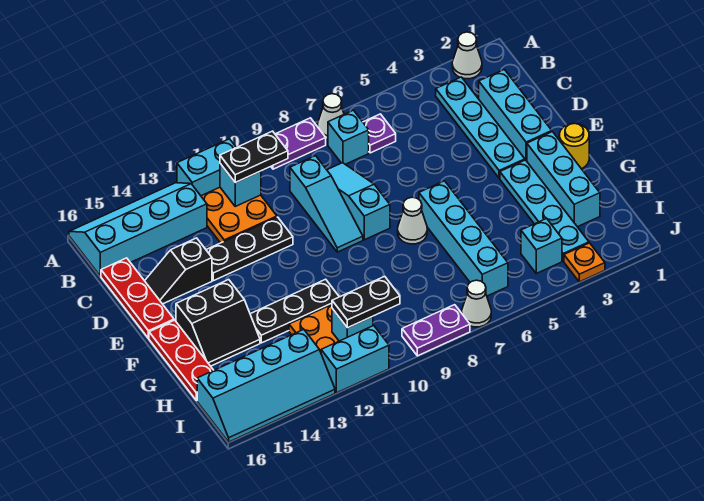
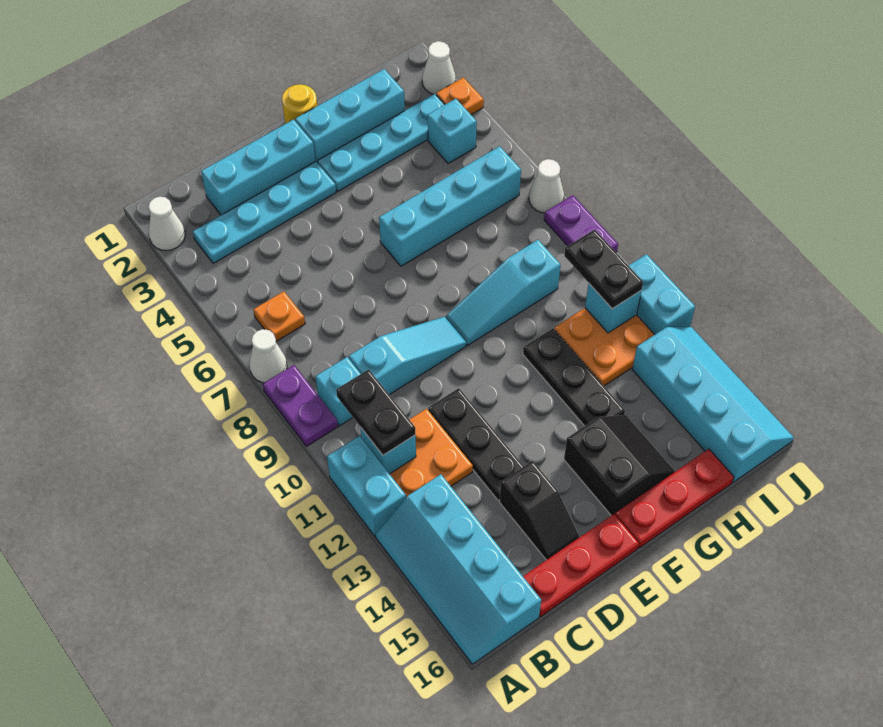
purple plate B6 level 1 -> orange plate B6 level 1
cyan brick B7 level 1 -> cyan brick B9 level 1
cyan slope C8:E8 level 1 top E -> cyan slope F9:H9 level 1 top H
white cone F7 level 1 -> white cone J2 level 1

